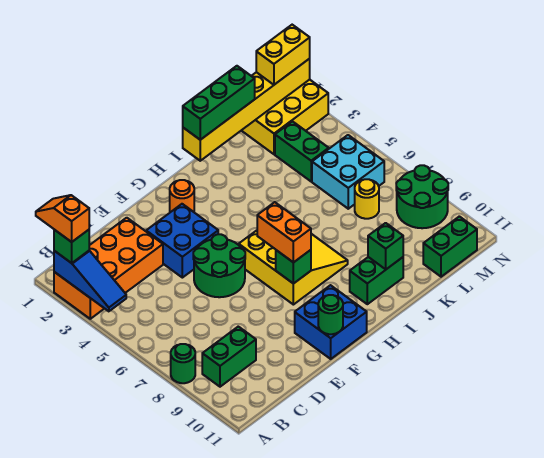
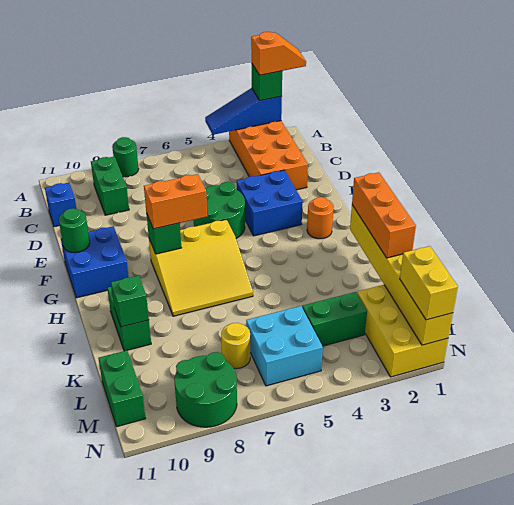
none -> blue brick C11 level 1
green brick I1:K1 level 3 -> orange brick I1:K1 level 3

